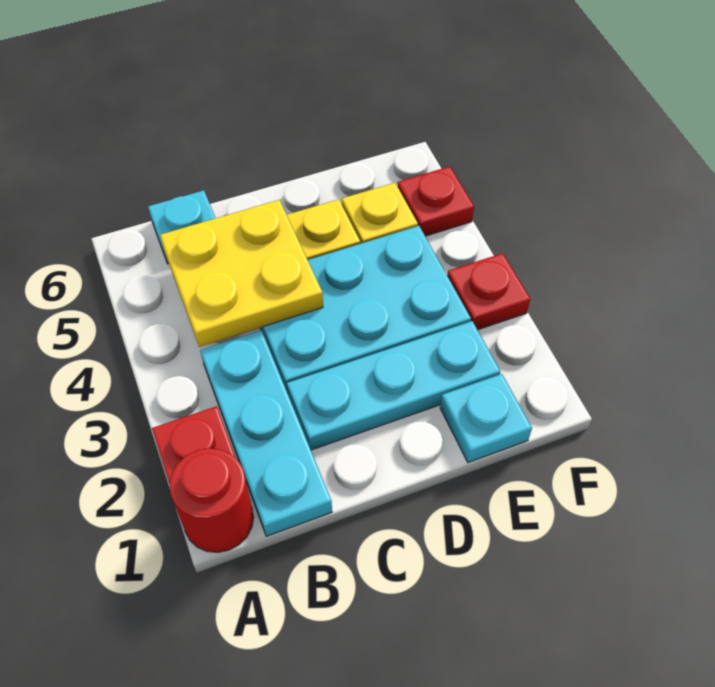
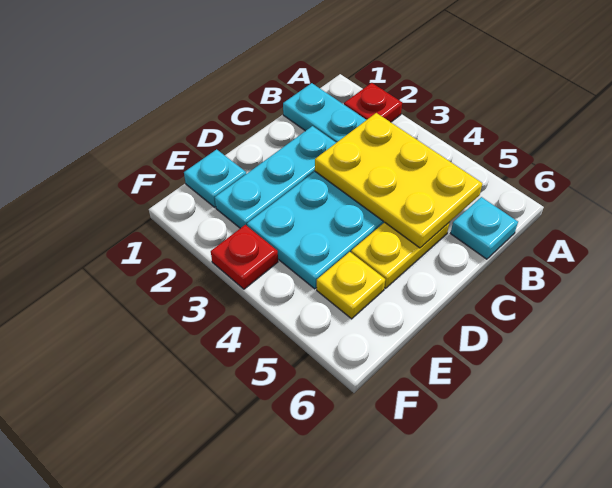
red round brick A1 level 1 -> none
yellow plate B4:C5 level 2 -> yellow plate B3:C5 level 2
red plate F5 level 1 -> none

